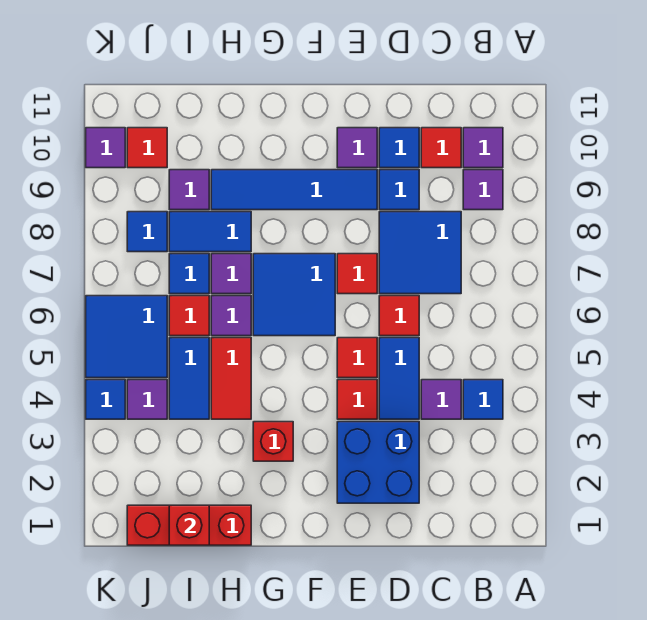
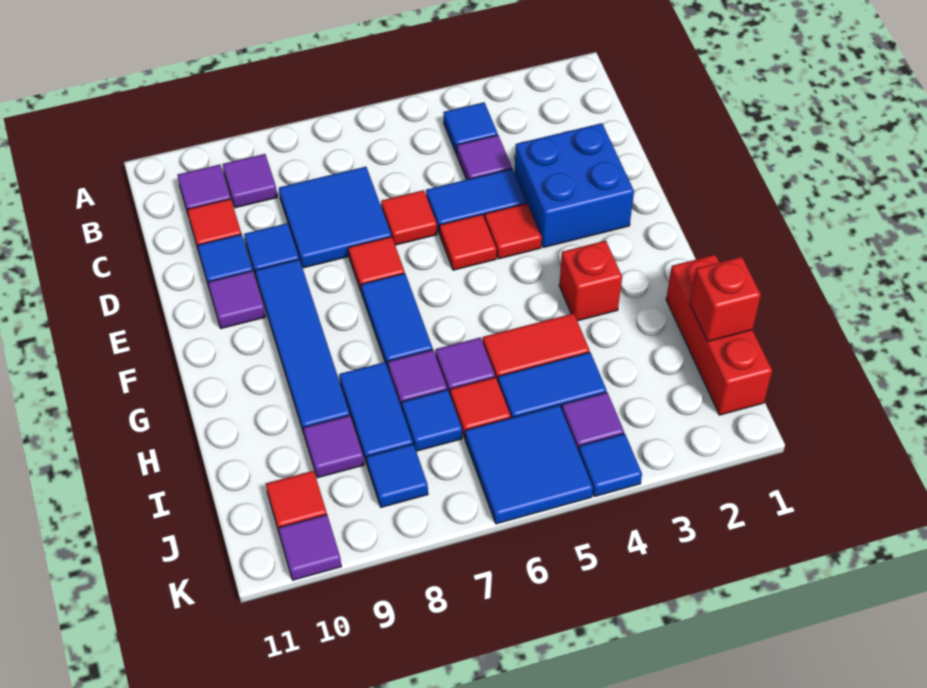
blue tile F6:G7 level 1 -> blue tile F7:G7 level 1

